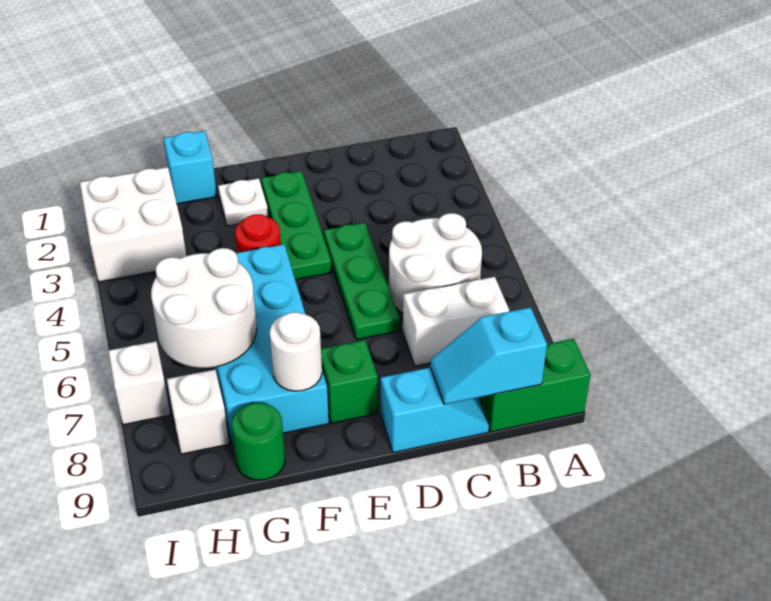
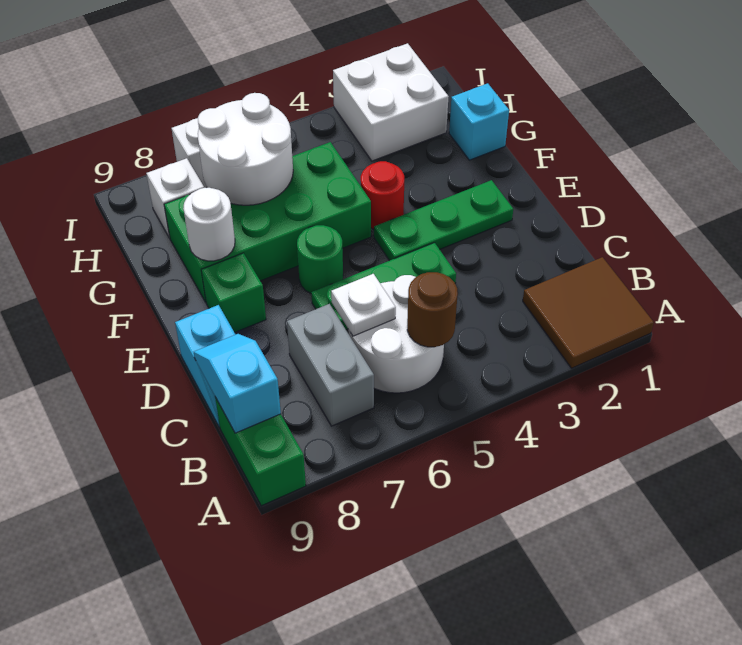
none -> brown tile A1:B2 level 1
none -> brown round brick B5 level 2
white brick B7:C7 level 1 -> grey brick B7:C7 level 1
white plate F2 level 1 -> white plate C6 level 2
cyan brick F5:G8 level 1 -> green brick F5:G8 level 1
green round brick G9 level 1 -> green round brick E6 level 1

